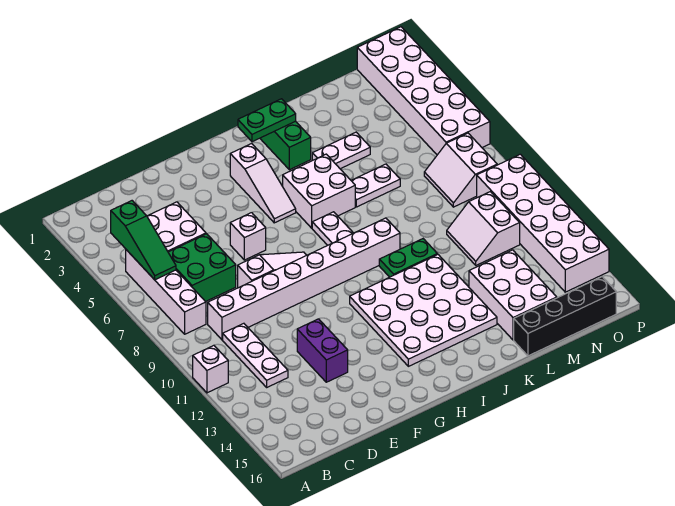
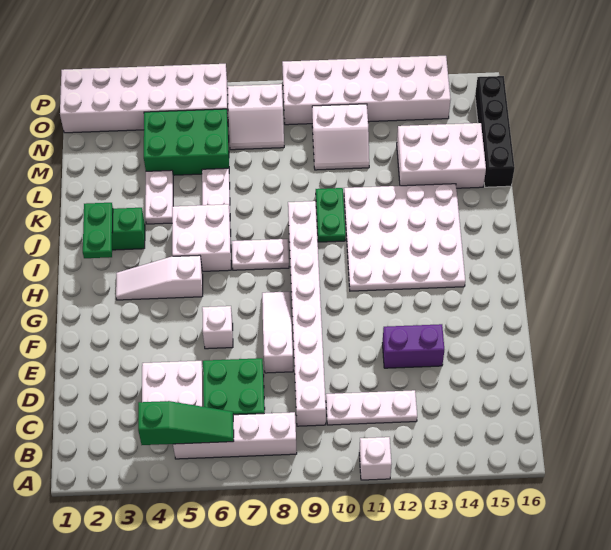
white slope H3:H5 level 1 top 3 -> white slope H3:H5 level 1 top 5
none -> green brick M4:N6 level 1

